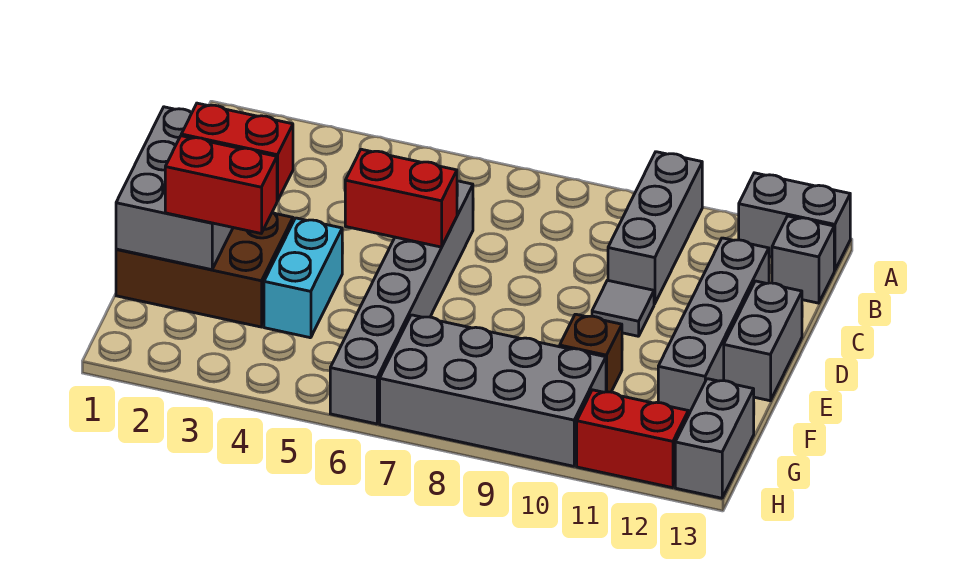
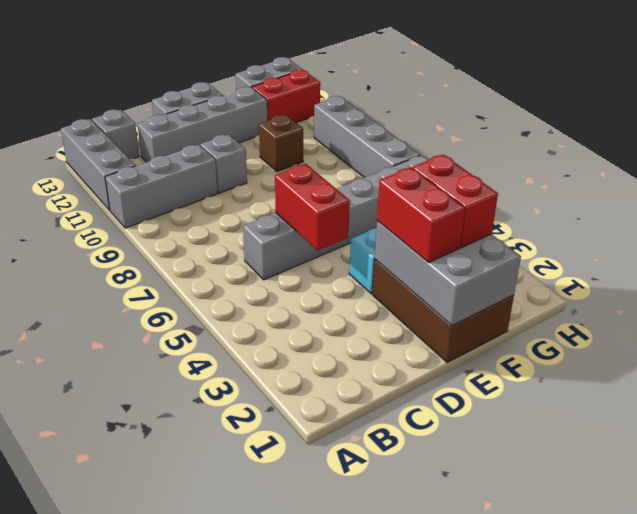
grey brick A12:A13 level 1 -> grey brick A11:A13 level 1
grey brick D1:F2 level 2 -> grey brick E1:F3 level 2
grey tile D10 level 1 -> grey brick D10 level 1
grey brick G7:H10 level 1 -> grey brick H7:H10 level 1
red brick H11:H12 level 1 -> red brick G12:H12 level 1

